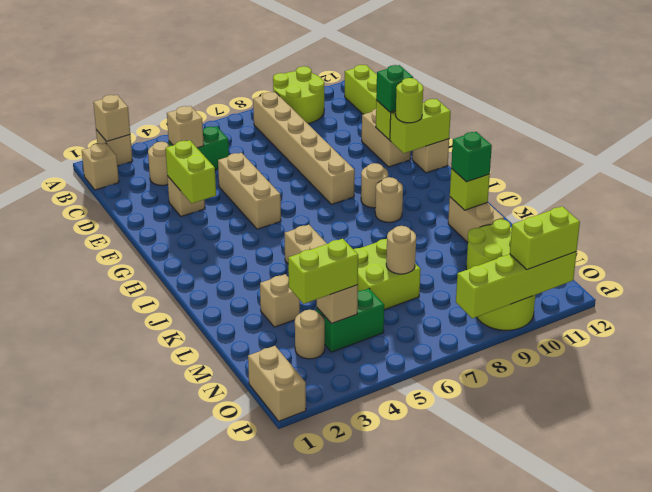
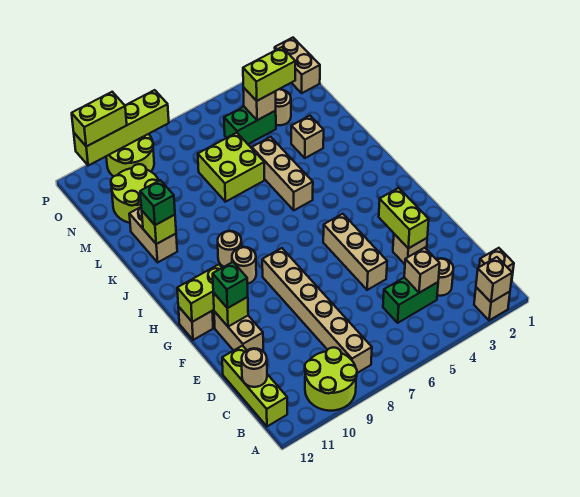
lime round brick G11 level 3 -> none
tan round brick M7 level 2 -> tan round brick C12 level 2

